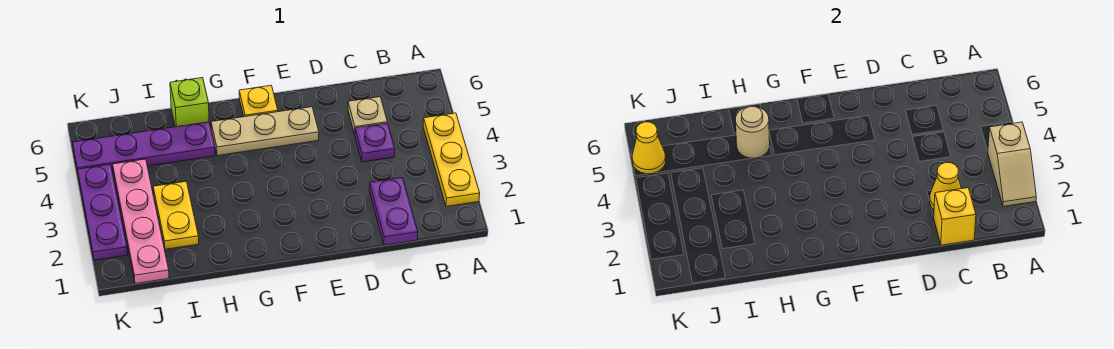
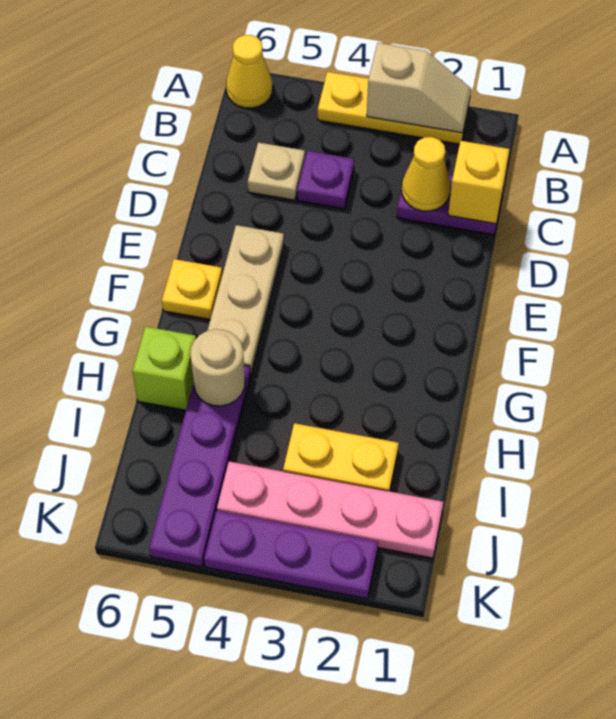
yellow cone K5 level 2 -> yellow cone A6 level 1

